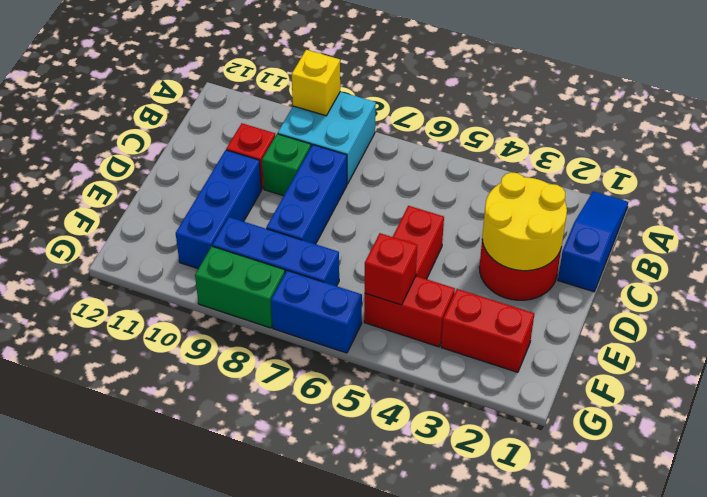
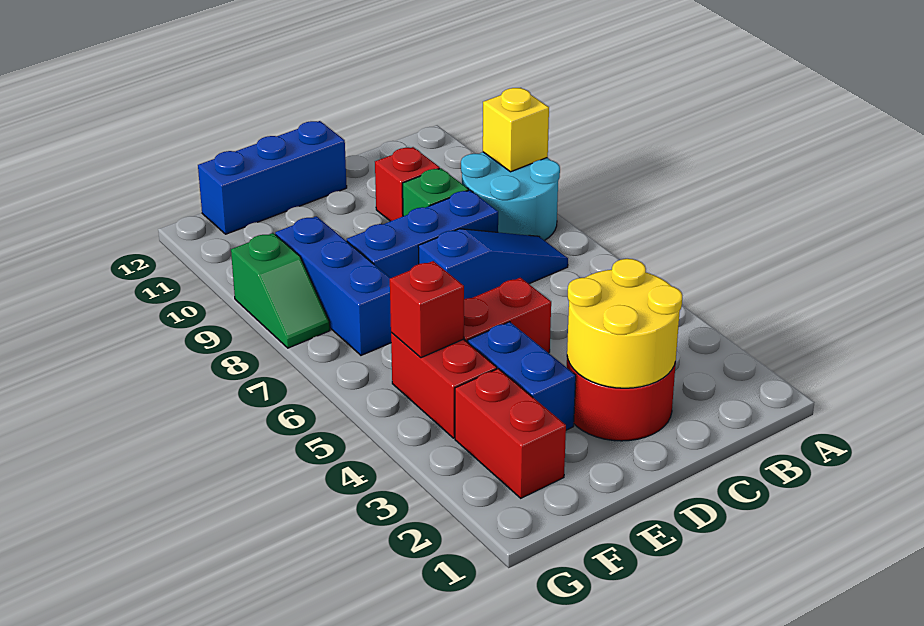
blue slope A1:C1 level 1 top C -> blue slope B7:D7 level 1 top D
cyan brick A8:B9 level 1 -> cyan round brick A8:B9 level 1
blue brick D10:F10 level 1 -> blue brick D12:F12 level 1
blue brick G6:G7 level 1 -> blue brick E3:E4 level 1
green brick G8:G9 level 1 -> green slope G8:G9 level 1 top 9

